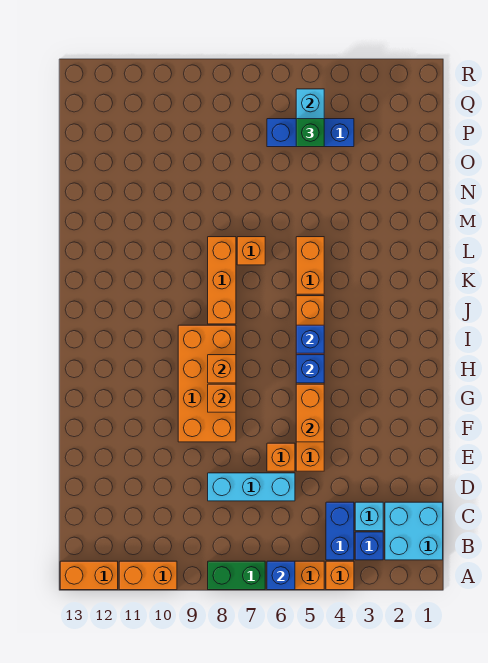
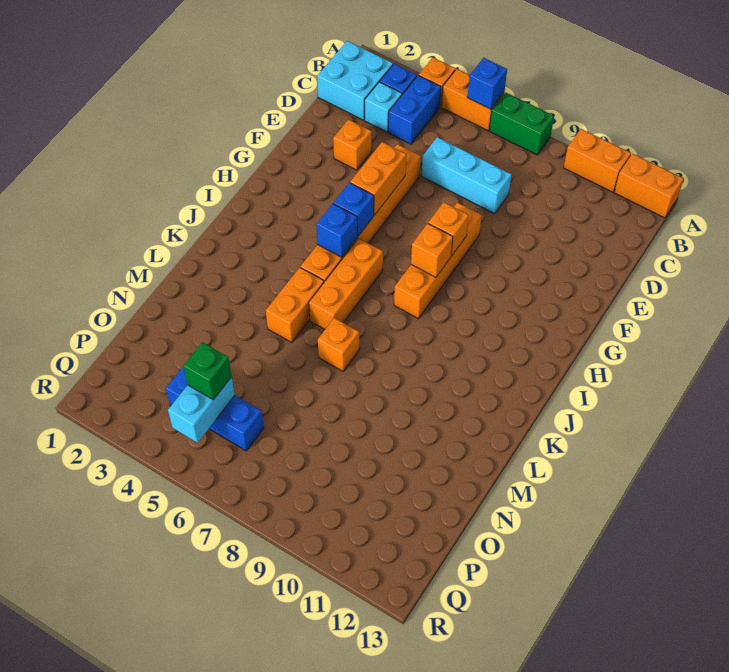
orange brick E6 level 1 -> orange brick E3 level 1
orange brick F8:I9 level 1 -> orange brick F8:I8 level 1
orange brick J8:L8 level 1 -> orange brick I6:K6 level 1

